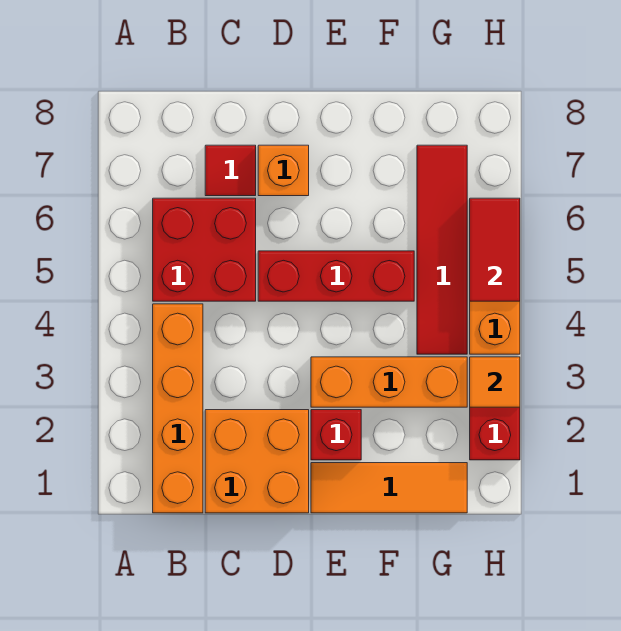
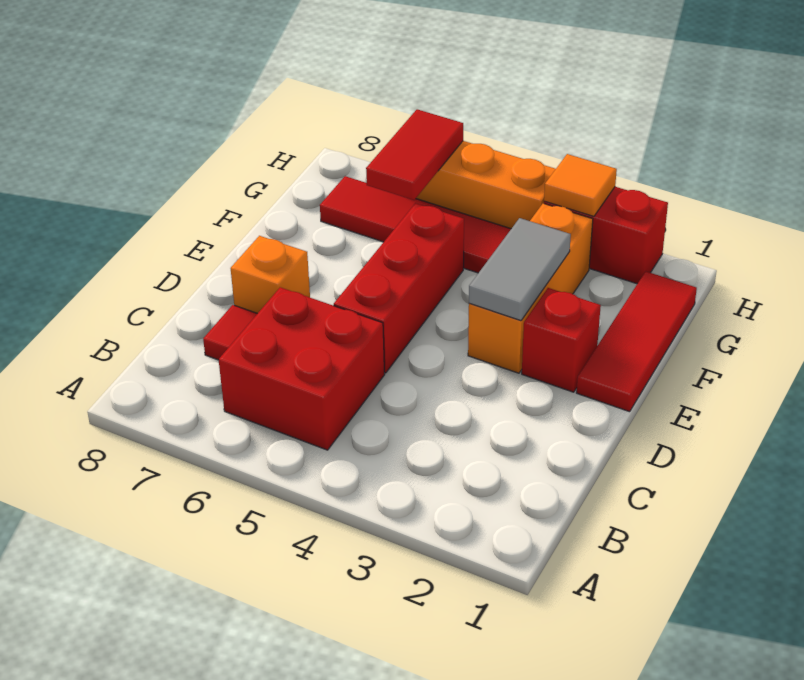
orange brick B1:B4 level 1 -> none
orange brick C1:D2 level 1 -> none
orange tile E1:G1 level 1 -> red tile E1:G1 level 1
none -> grey tile E3:F3 level 2
red tile H5:H6 level 2 -> red tile G6:H6 level 2

